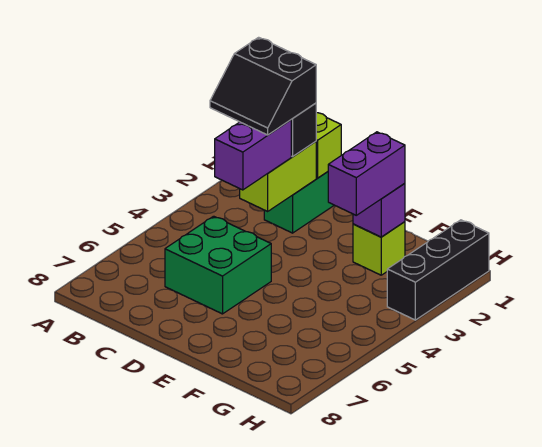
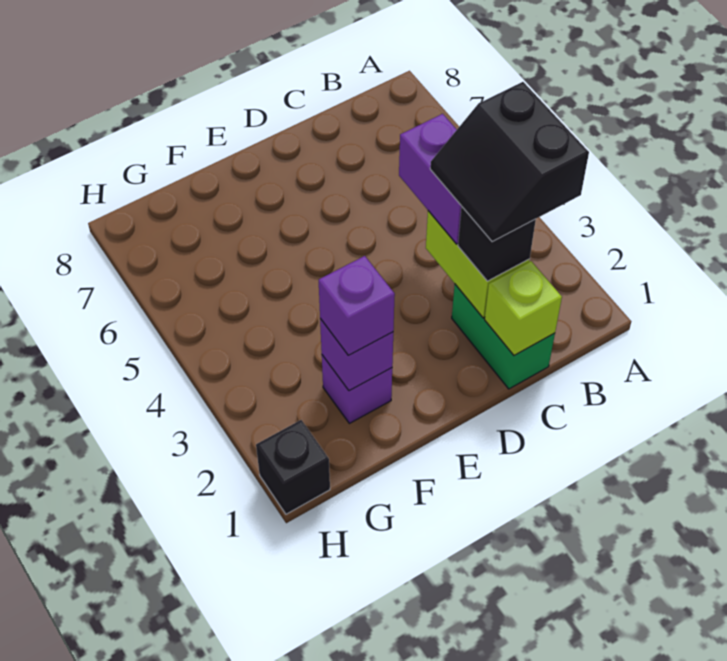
black slope B2:C3 level 4 top 2 -> black slope B2:C3 level 4 top B
green brick C5:D6 level 1 -> none
lime brick F2 level 1 -> purple brick F2 level 1
purple brick F2:F3 level 3 -> purple brick F2 level 3
black brick H1:H3 level 1 -> black brick H1 level 1

